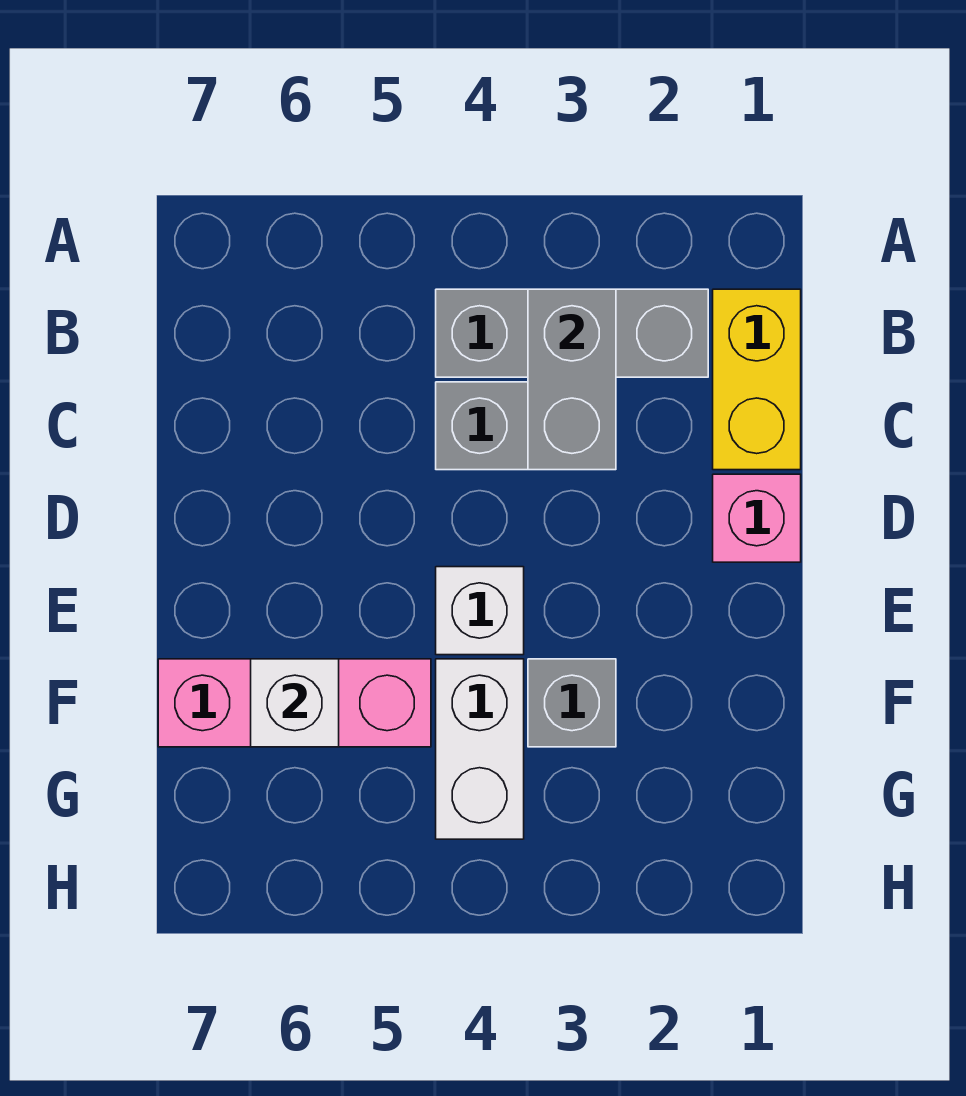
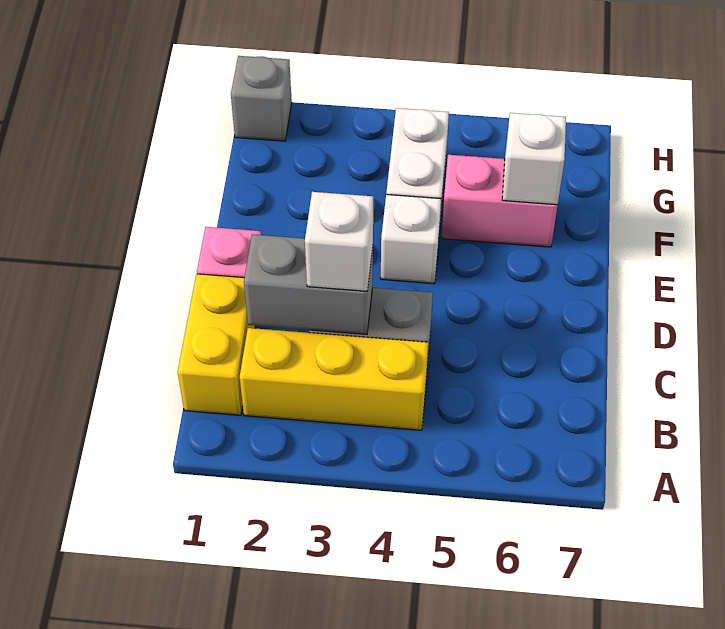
grey brick B2:B4 level 1 -> yellow brick B2:B4 level 1
grey brick B3:C3 level 2 -> grey brick C2:C3 level 2
none -> white brick C3 level 3
grey brick F3 level 1 -> grey brick H1 level 1
pink brick F5:F7 level 1 -> pink brick F5:F6 level 1

